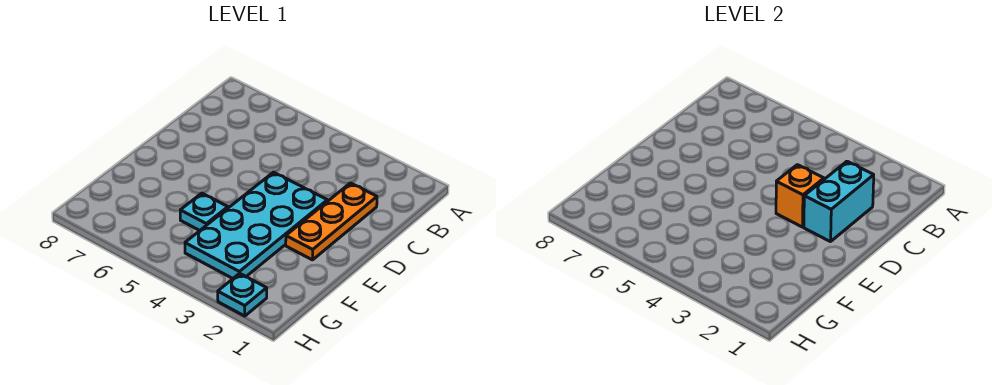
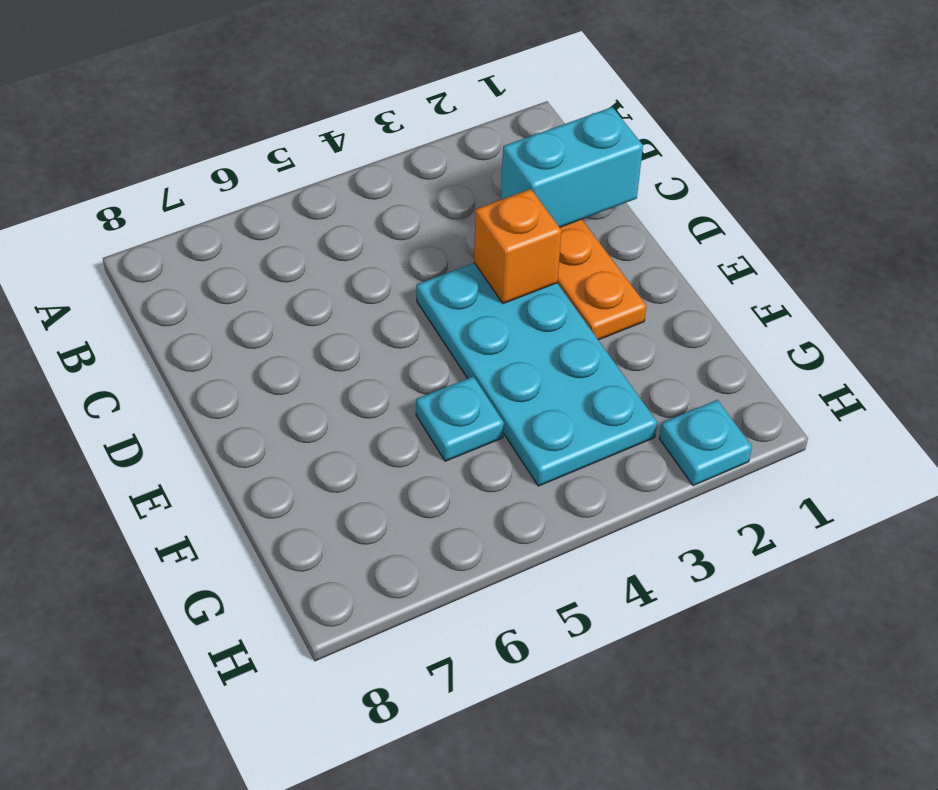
cyan brick C2:D2 level 2 -> cyan brick C1:C2 level 2

